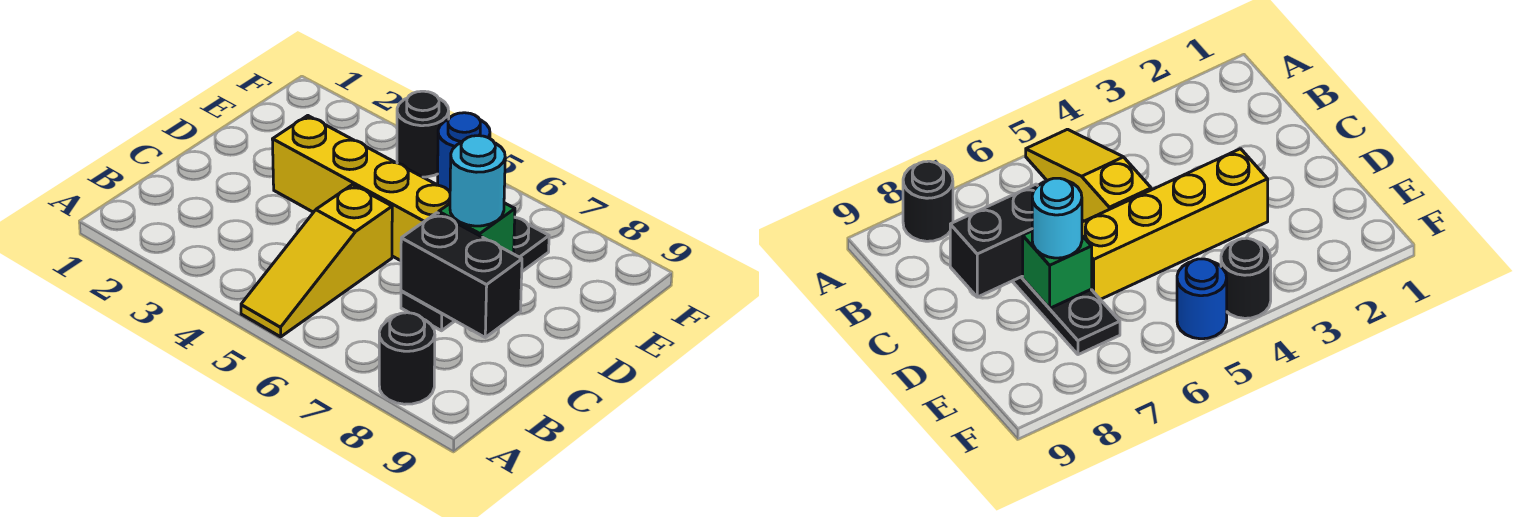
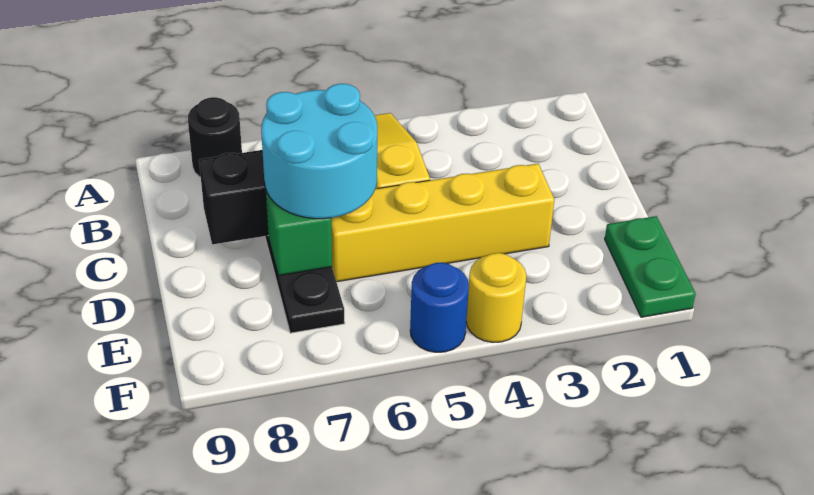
cyan round brick D7 level 3 -> cyan round brick C6:D7 level 3
none -> green plate E1:F1 level 1
black round brick F4 level 1 -> yellow round brick F4 level 1

